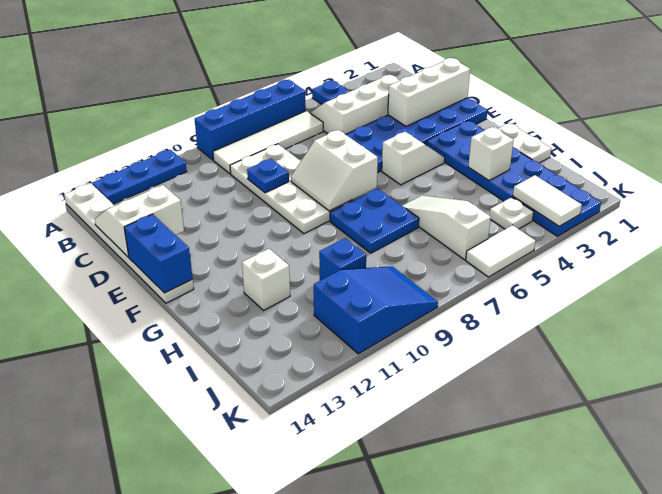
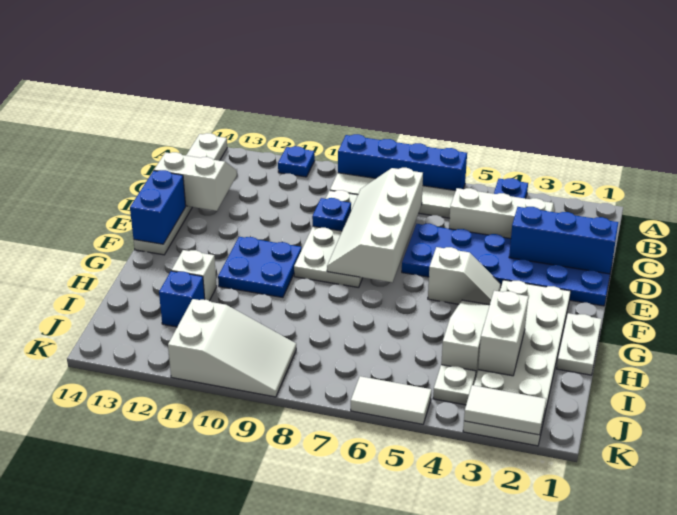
blue plate A11:A13 level 1 -> blue plate A11 level 1
white brick D1:D3 level 2 -> blue brick D1:D3 level 2
white slope E7:F8 level 2 top 7 -> white slope C7:F8 level 2 top 7
blue plate F2:K3 level 1 -> white plate F2:K3 level 1
blue plate G7:H8 level 1 -> blue plate F10:G11 level 1
white brick H3 level 2 -> white brick H3:I3 level 2
white slope H6:J6 level 1 top J -> white slope G4:I4 level 1 top I
blue brick I10 level 1 -> blue brick I12 level 1
white tile J3:K3 level 2 -> white tile K2:K3 level 2
blue slope J9:K11 level 1 top 11 -> white slope J9:K11 level 1 top 11

